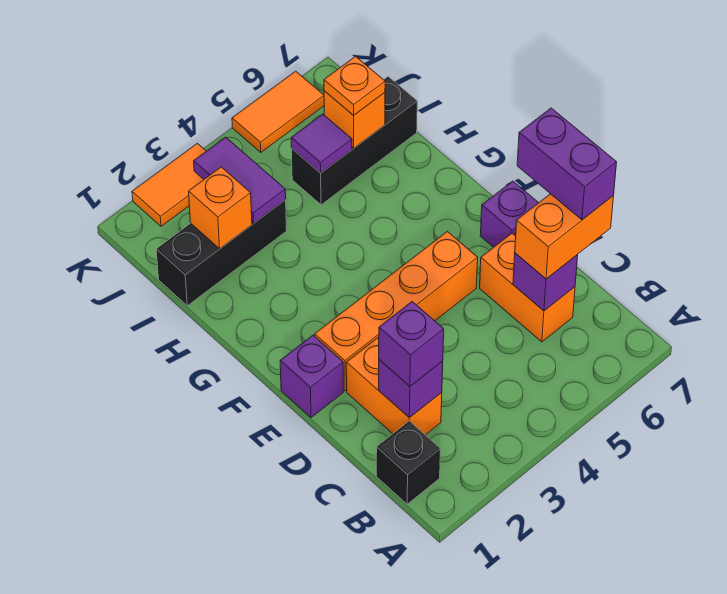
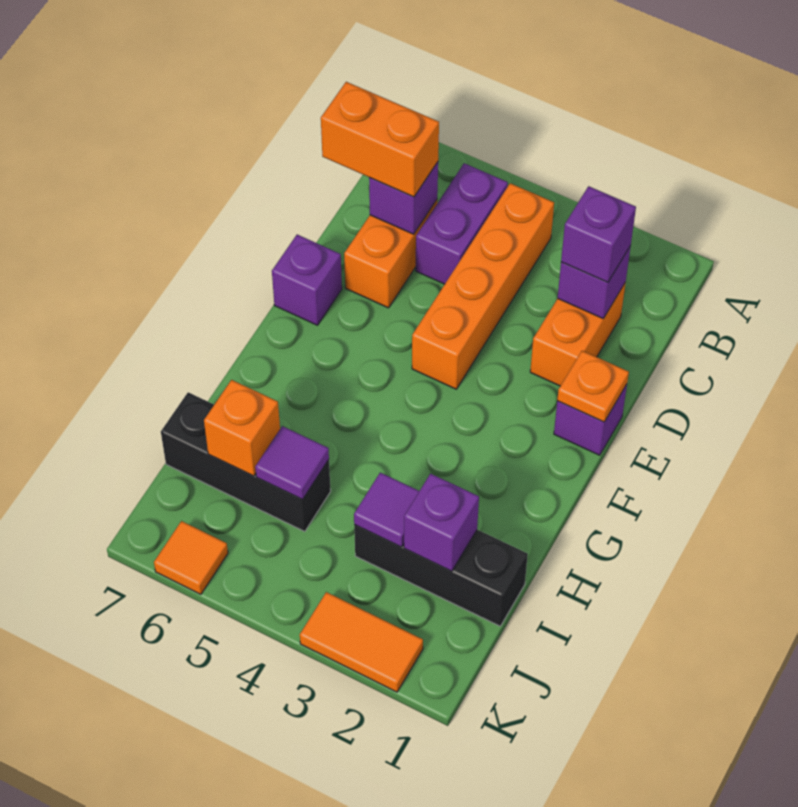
black brick B1 level 1 -> none
purple brick C7:D7 level 4 -> purple brick B5:C5 level 1
orange brick E2:E5 level 1 -> orange brick B4:E4 level 1
orange brick I2 level 2 -> purple brick I2 level 2
purple tile I3:J3 level 2 -> purple tile I3 level 2
orange plate I6 level 3 -> orange plate E1 level 2
orange tile K5:K6 level 1 -> orange tile K6 level 1

